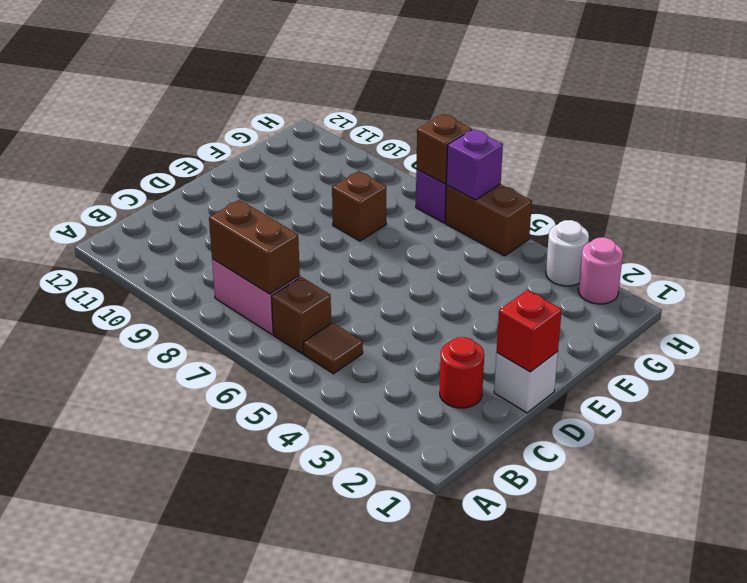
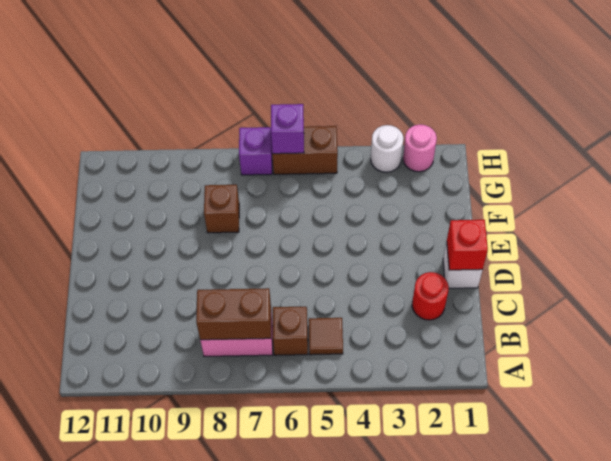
brown brick H7 level 2 -> none

